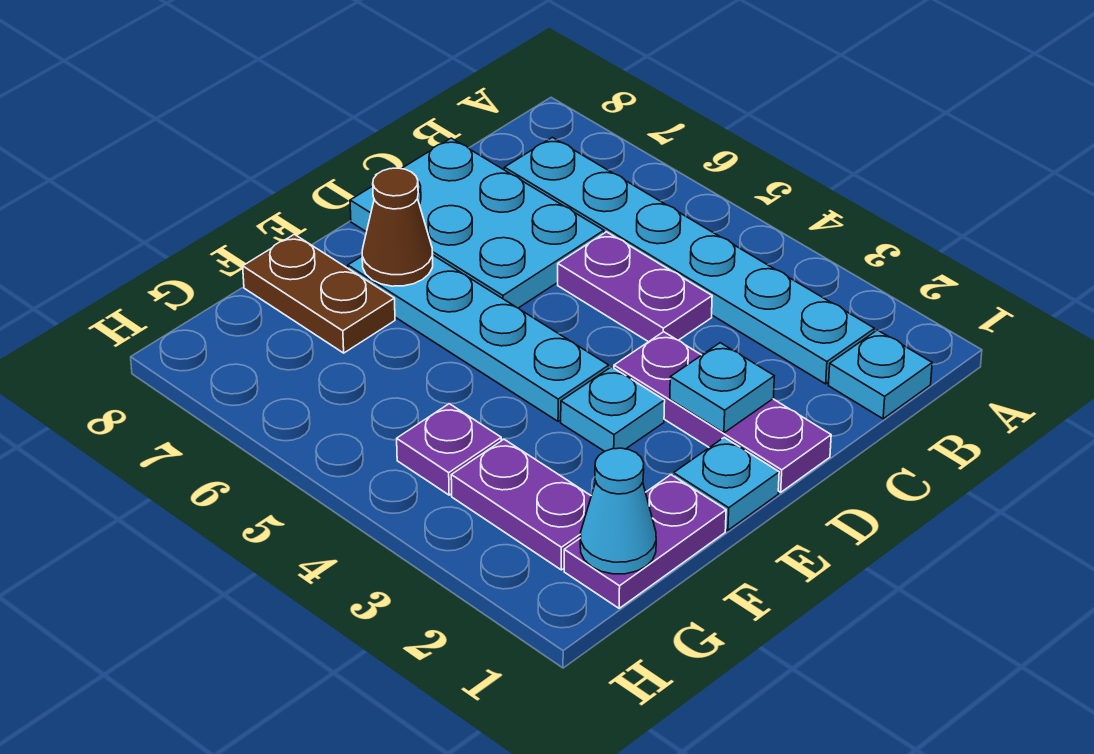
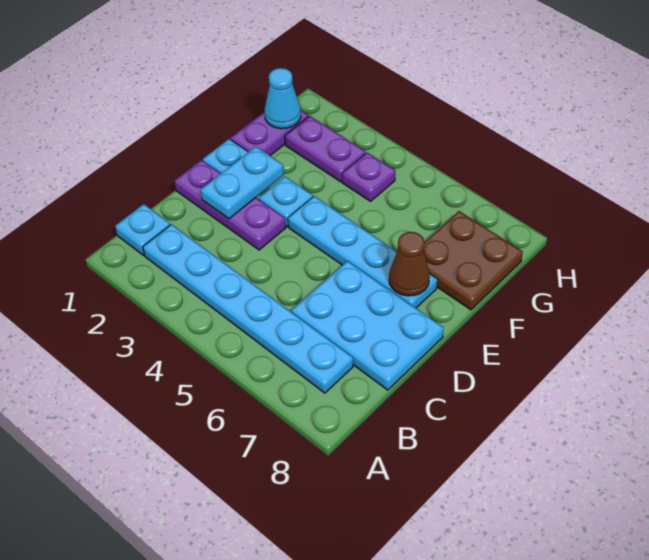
purple plate C4:C5 level 1 -> none
cyan plate D2 level 2 -> cyan plate D2:E2 level 2
brown plate F7:F8 level 1 -> brown plate F7:G8 level 1

